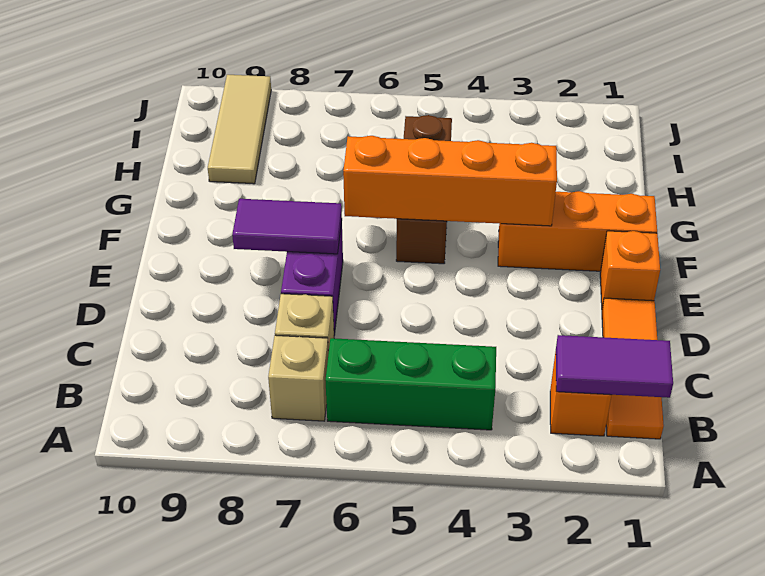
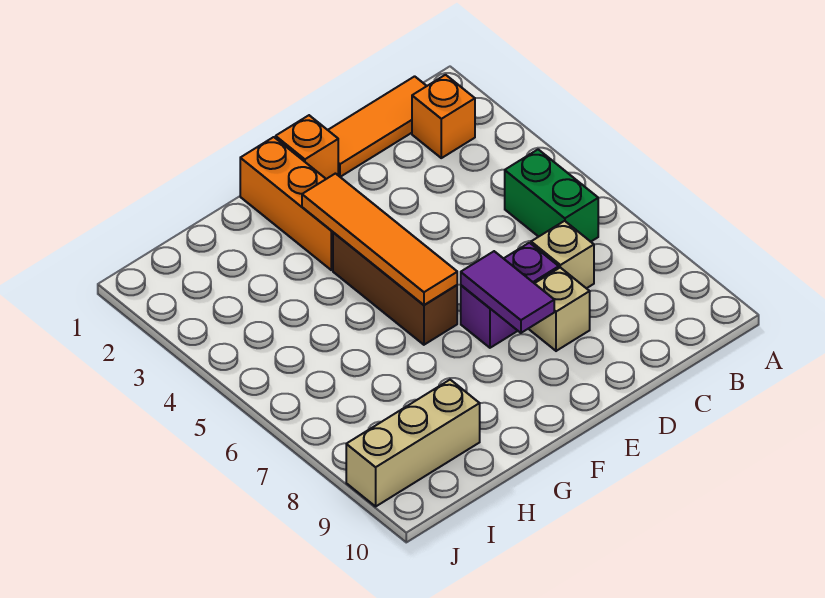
purple tile B1:B2 level 2 -> none
green brick B4:B6 level 1 -> green brick B5:B6 level 1
tan brick B7 level 1 -> tan brick D8 level 1
orange brick F3:F6 level 2 -> orange tile F3:F6 level 2
brown brick F5:H5 level 1 -> brown brick F4:F6 level 1
tan tile H9:J9 level 1 -> tan brick H9:J9 level 1

